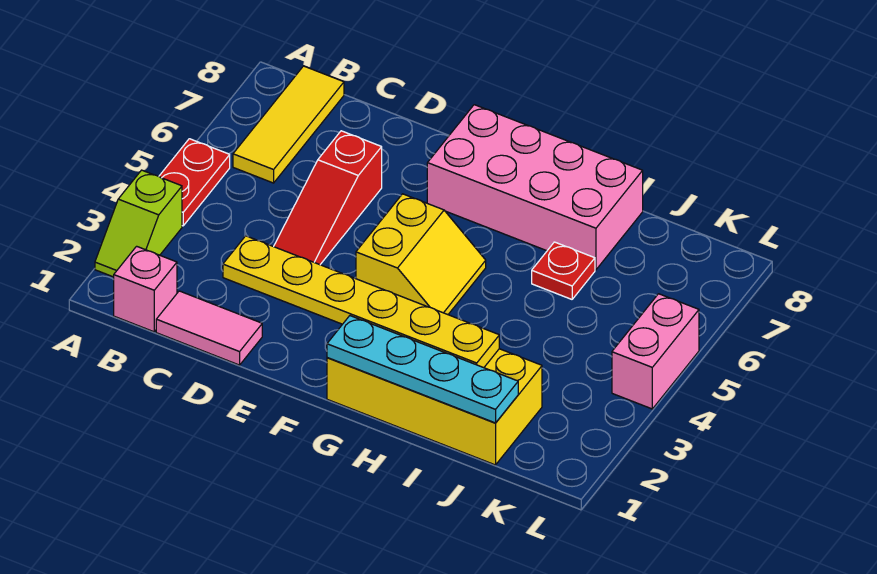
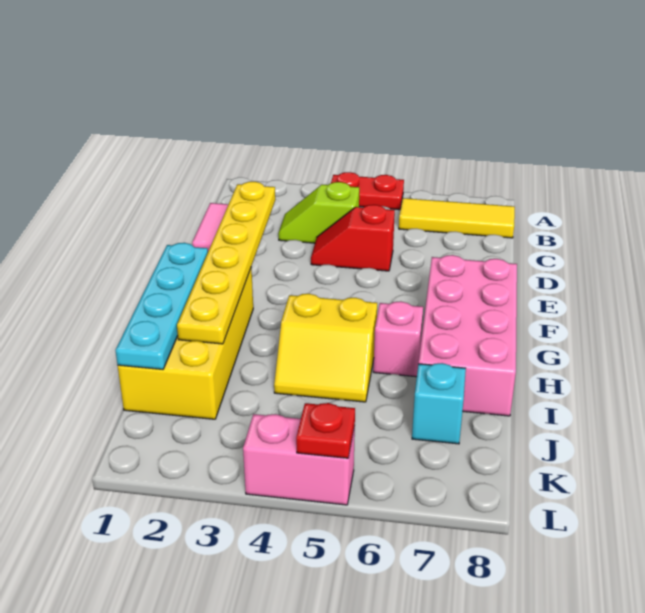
lime slope A2:A3 level 1 top 3 -> lime slope C3:C4 level 1 top 4
pink brick B1 level 1 -> pink brick H6 level 1
red slope D4:D6 level 1 top 6 -> red slope D4:D5 level 1 top 5
yellow slope F4:G5 level 1 top F -> yellow slope H4:I5 level 1 top H
red plate I6 level 1 -> red plate L5 level 2
none -> cyan brick J7 level 1

